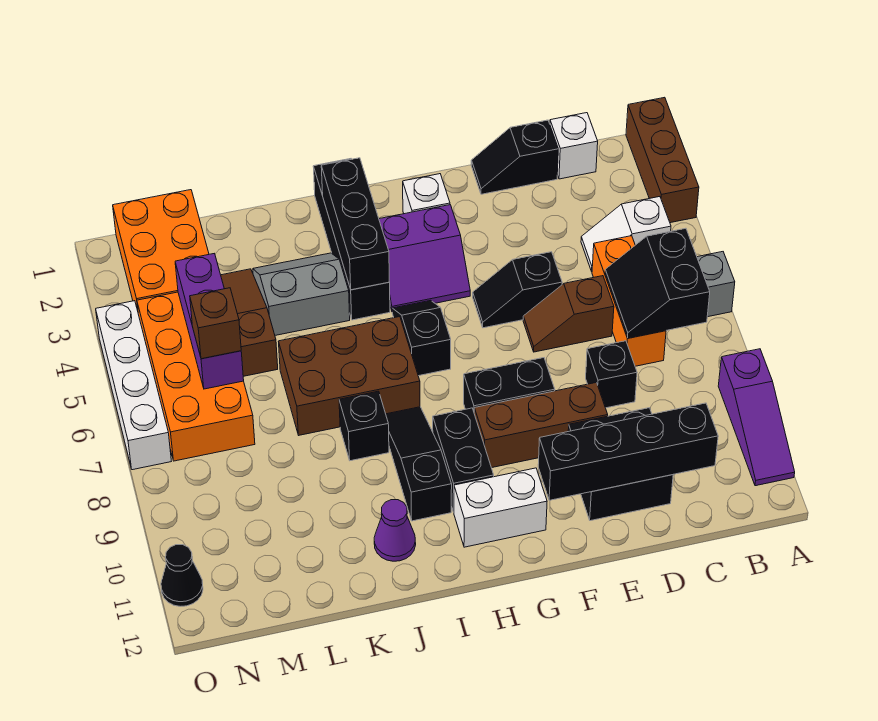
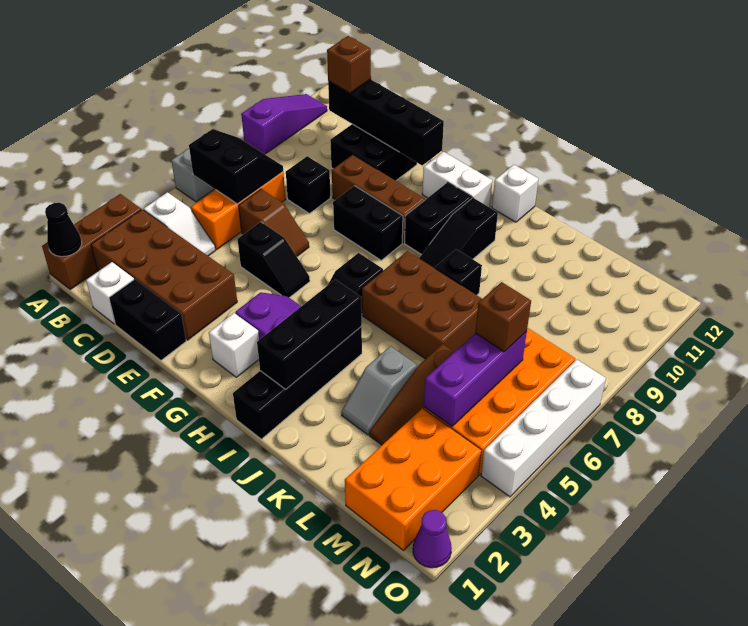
none -> brown brick B2:E3 level 1
black slope B6:C7 level 2 top B -> black slope B6:C7 level 2 top 6
none -> brown brick C11 level 3
black slope D1:E1 level 1 top D -> black brick D1:E1 level 1
none -> white brick I12 level 1
grey slope J3:K4 level 1 top 4 -> grey slope K3:K4 level 1 top 4
purple cone J11 level 1 -> purple cone O1 level 1
black cone O11 level 1 -> black cone A1 level 2

